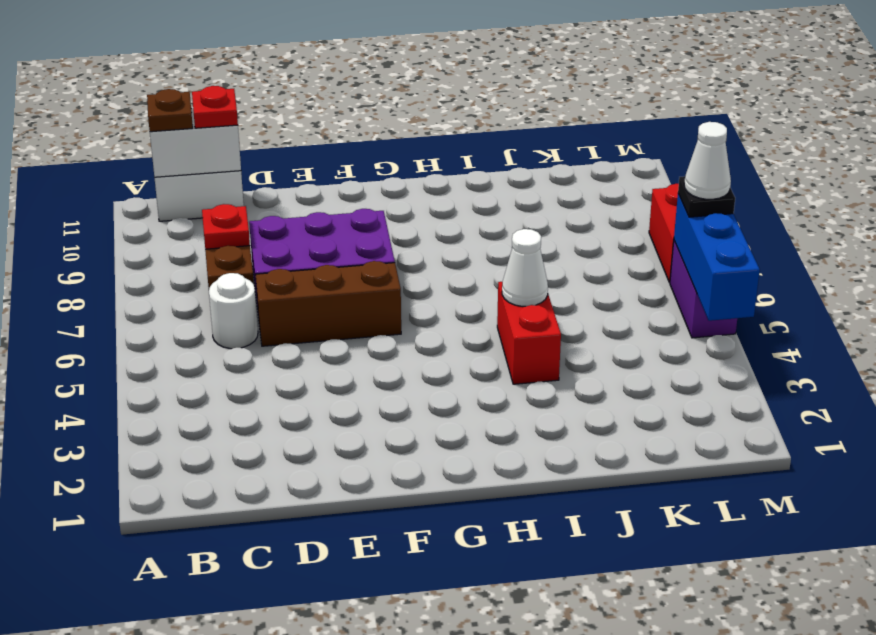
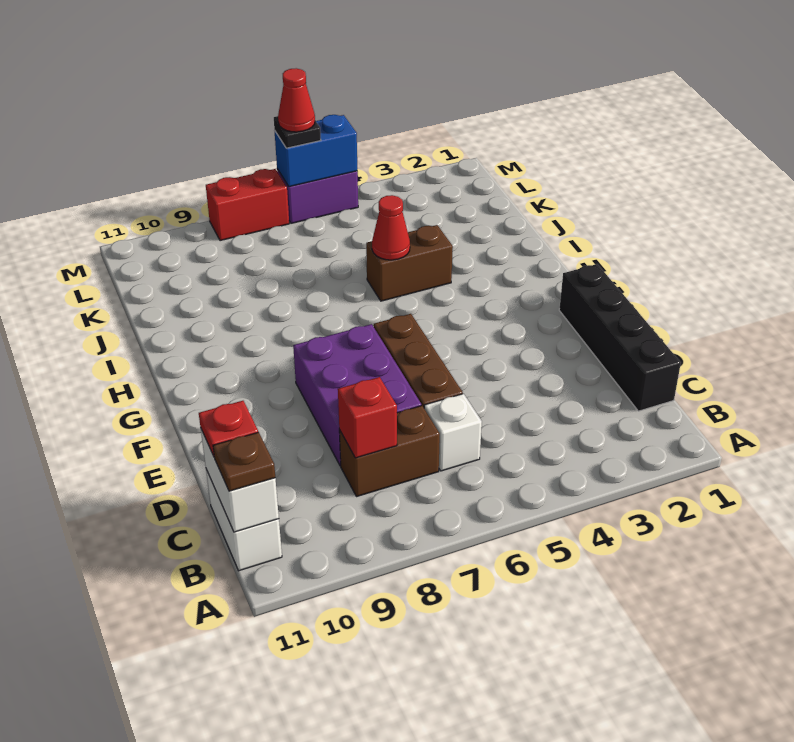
none -> black brick C1:F1 level 1
white round brick C6 level 1 -> white brick C6 level 1
red plate C8 level 2 -> red brick C8 level 2
red brick I4:I5 level 1 -> brown brick I4:I5 level 1
white cone I5 level 2 -> red cone I5 level 2
blue brick M4:M6 level 2 -> blue brick M5:M6 level 2
white cone M6 level 4 -> red cone M6 level 4

